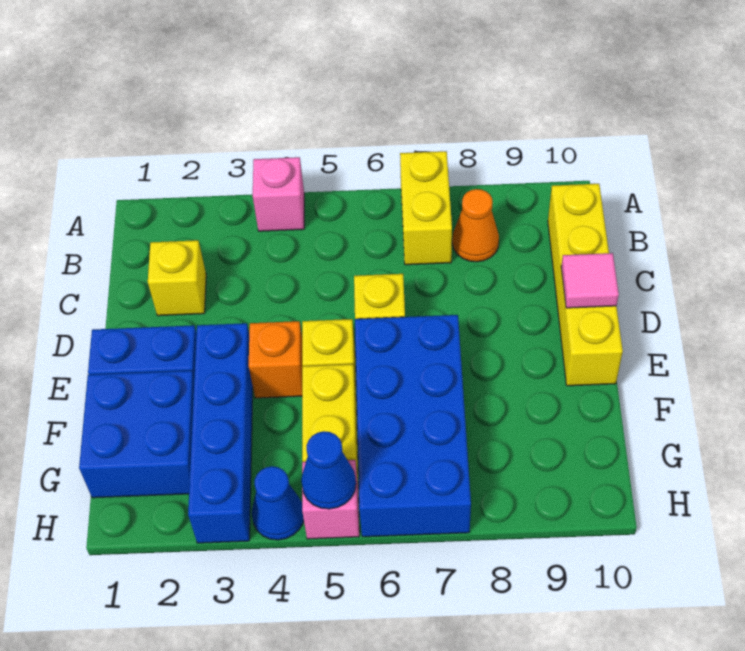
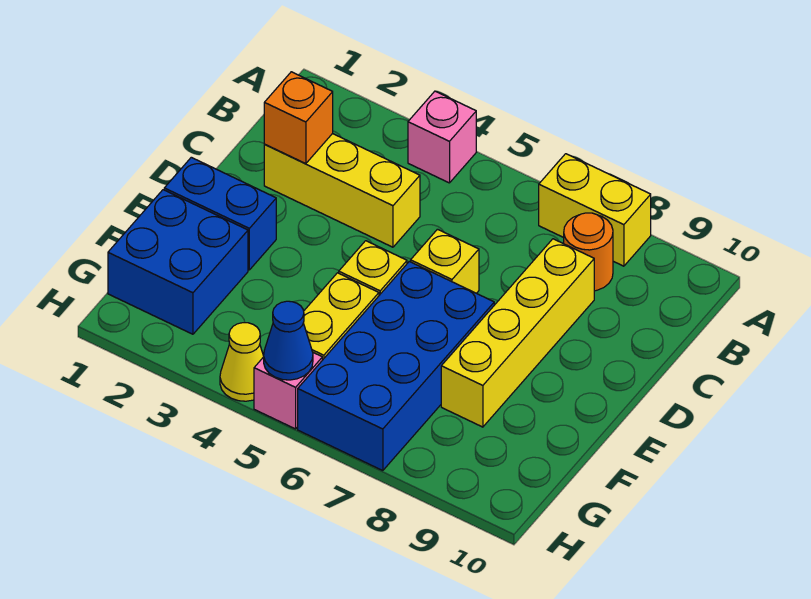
yellow brick A7:B7 level 1 -> yellow brick A7:A8 level 1
orange cone B8 level 1 -> orange round brick B8 level 1
yellow brick B10:E10 level 1 -> yellow brick C8:F8 level 1
yellow brick C2 level 1 -> yellow brick C2:C4 level 1
pink tile D10 level 2 -> none
blue brick E3:H3 level 1 -> none
orange brick E4 level 1 -> orange brick C2 level 2
blue cone H4 level 1 -> yellow cone H4 level 1

